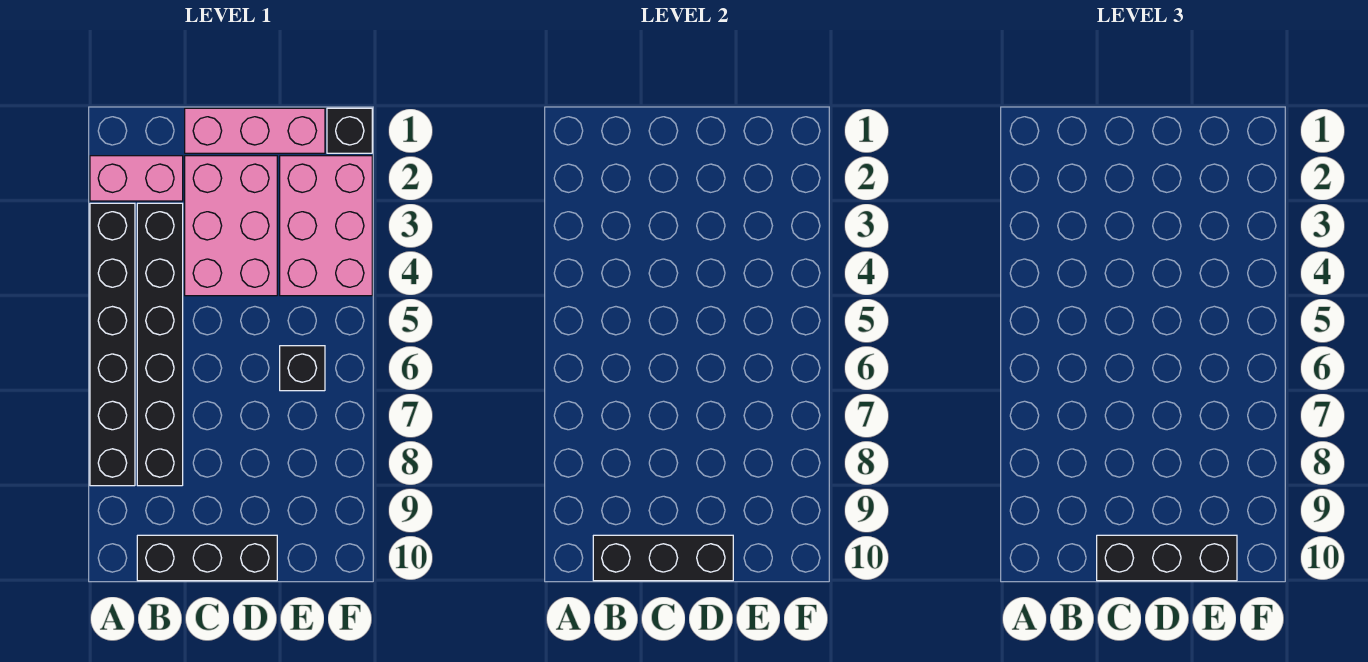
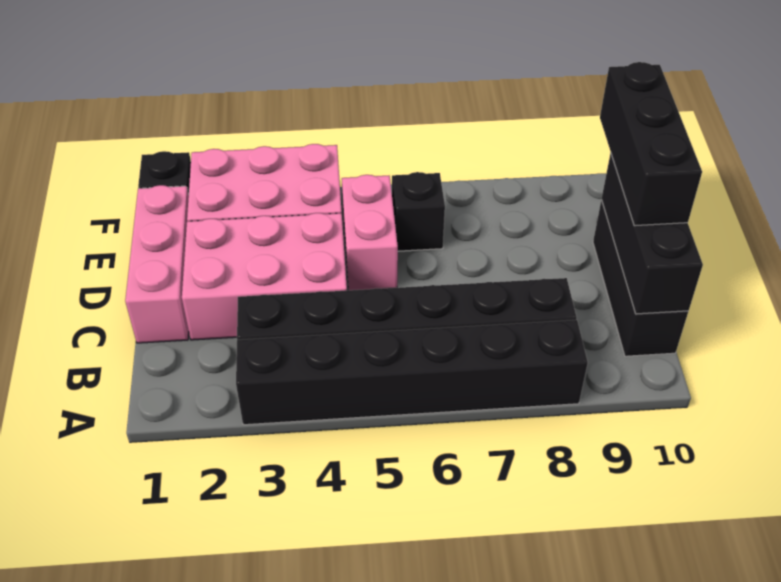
pink brick A2:B2 level 1 -> pink brick D5:E5 level 1

